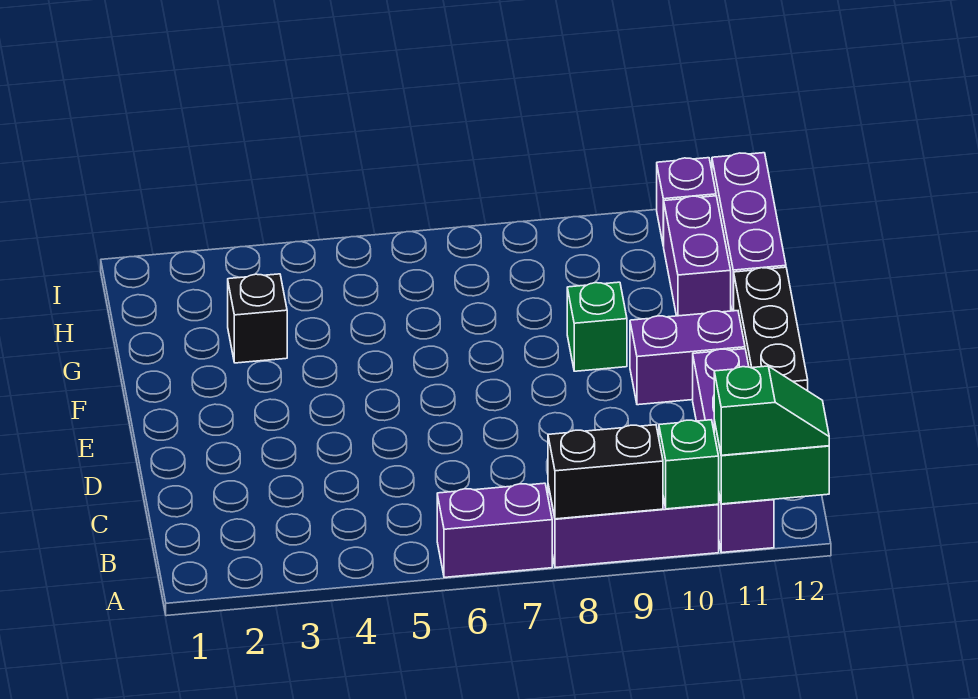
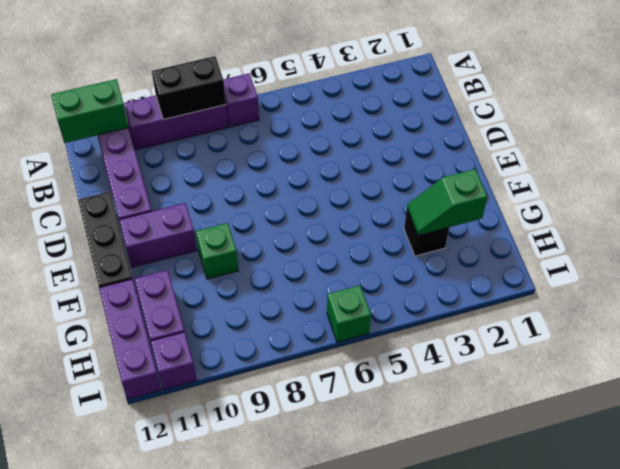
purple brick A6:A7 level 1 -> purple brick A7 level 1
green brick A10 level 2 -> green brick I6 level 1
green slope A11:A12 level 3 top 11 -> green slope G2:G3 level 2 top 2

